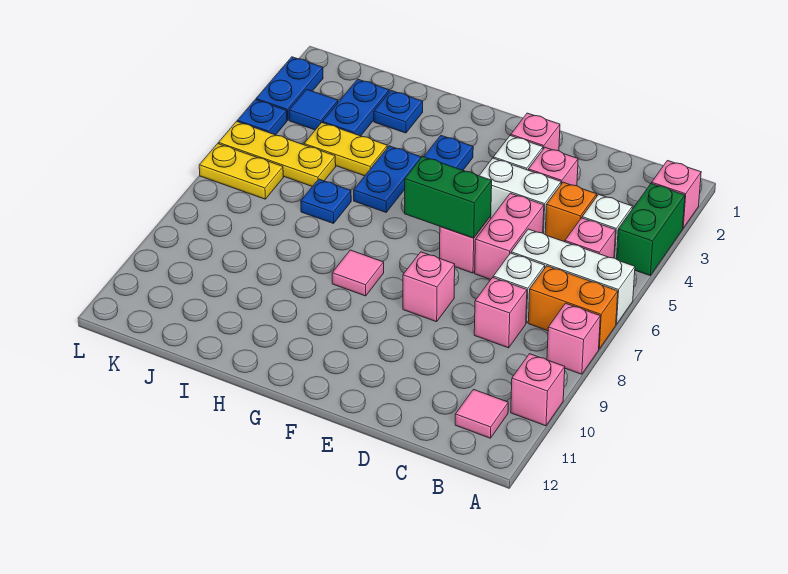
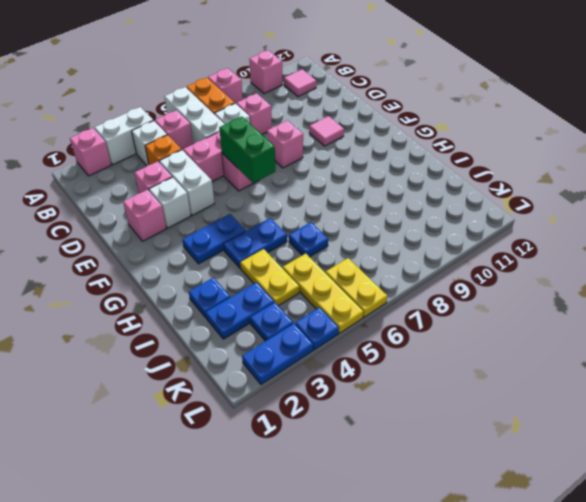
green brick A3:A4 level 1 -> white brick A3:A4 level 1
pink tile G8 level 1 -> pink tile E10 level 1
blue tile K3 level 1 -> blue plate K3 level 1

